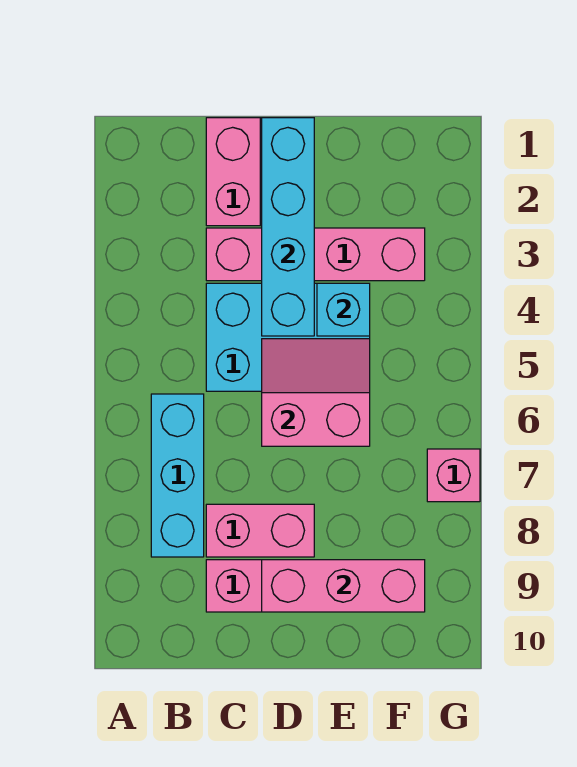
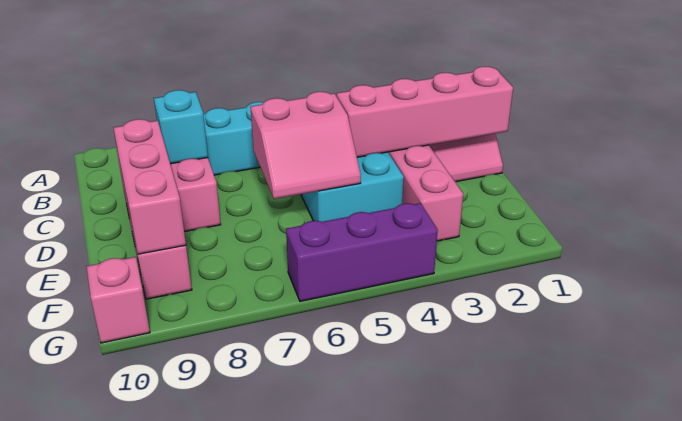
cyan brick D1:D4 level 2 -> pink brick D1:D4 level 2
pink slope D5:E6 level 2 top 6 -> pink slope D5:E6 level 2 top D
cyan brick E4 level 2 -> cyan brick C8 level 2
none -> purple brick G4:G6 level 1
pink brick G7 level 1 -> pink brick G10 level 1

